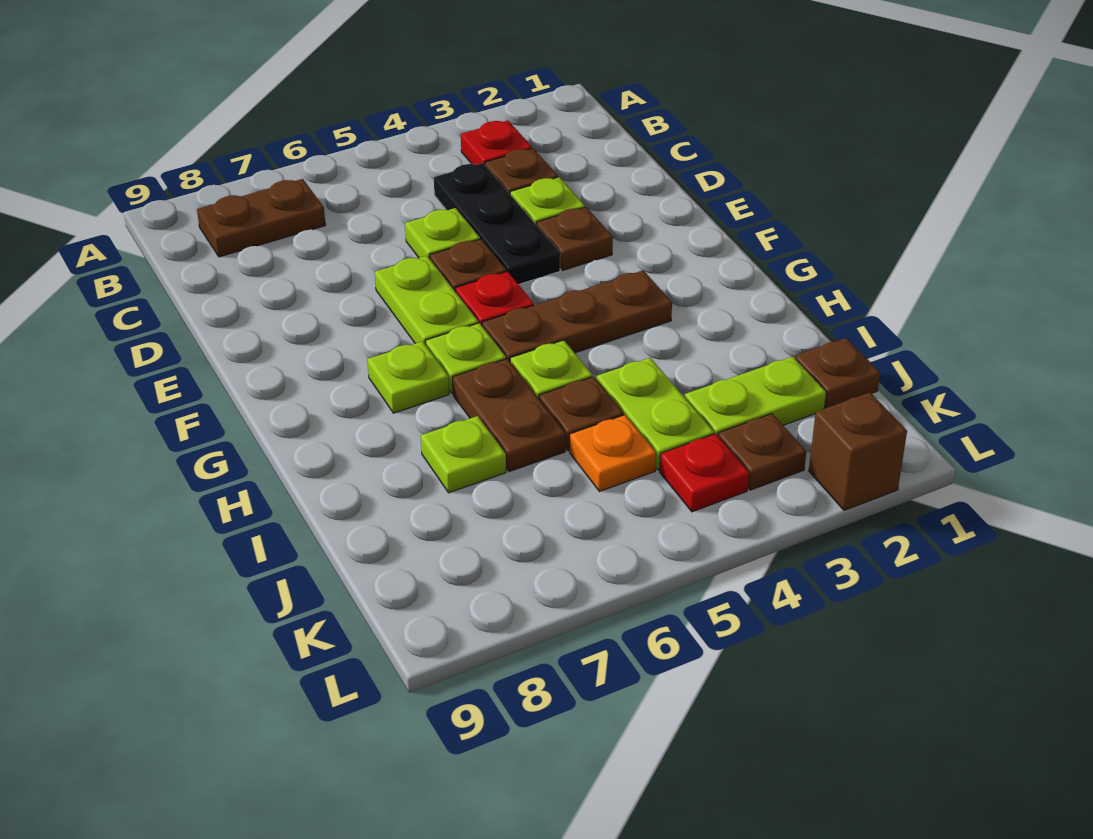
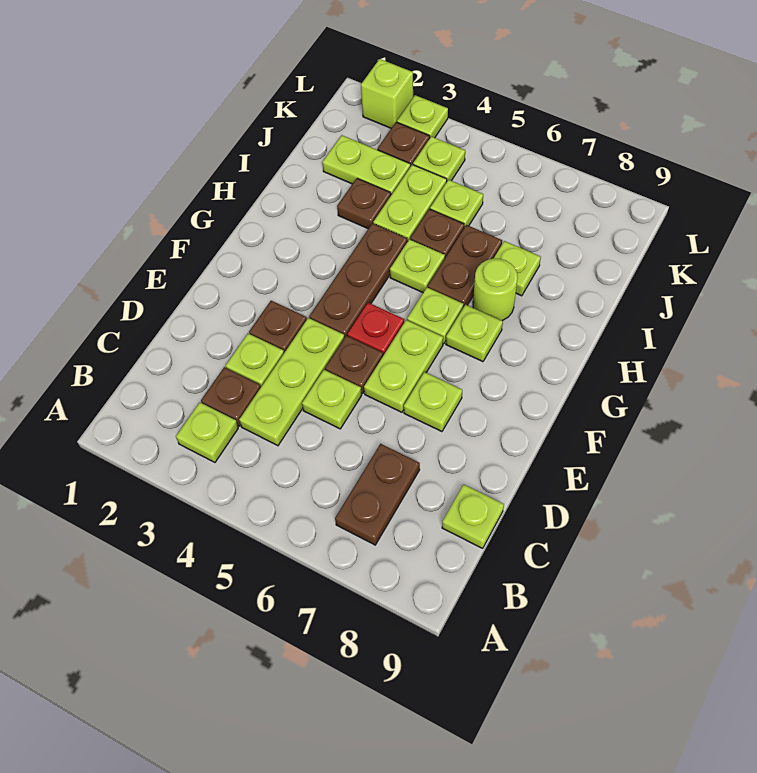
red plate B3 level 1 -> lime plate B3 level 1
brown plate B7:B8 level 1 -> brown plate B7:C7 level 1
black plate C4:E4 level 1 -> lime plate C4:E4 level 1
none -> lime plate C9 level 1
none -> lime plate E7 level 1
brown plate G3:G5 level 1 -> brown plate F4:H4 level 1
none -> lime round brick H7 level 1
brown plate J1 level 1 -> brown plate I3 level 1
orange plate J5 level 1 -> lime plate J5 level 1
red plate K4 level 1 -> lime plate K4 level 1
brown brick L2 level 1 -> lime brick L2 level 1
none -> lime plate L3 level 1

